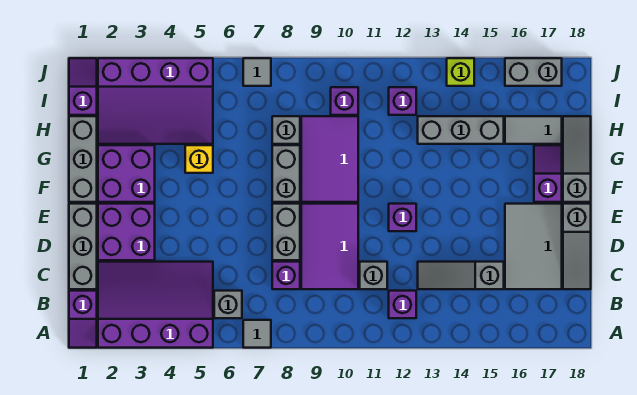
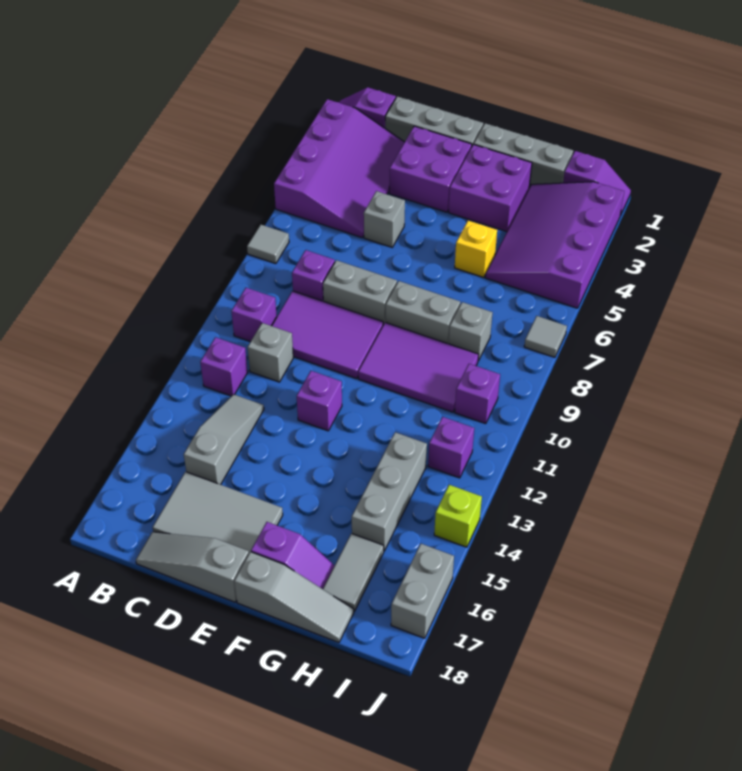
grey brick B6 level 1 -> grey brick D5 level 1
none -> purple brick B10 level 1

